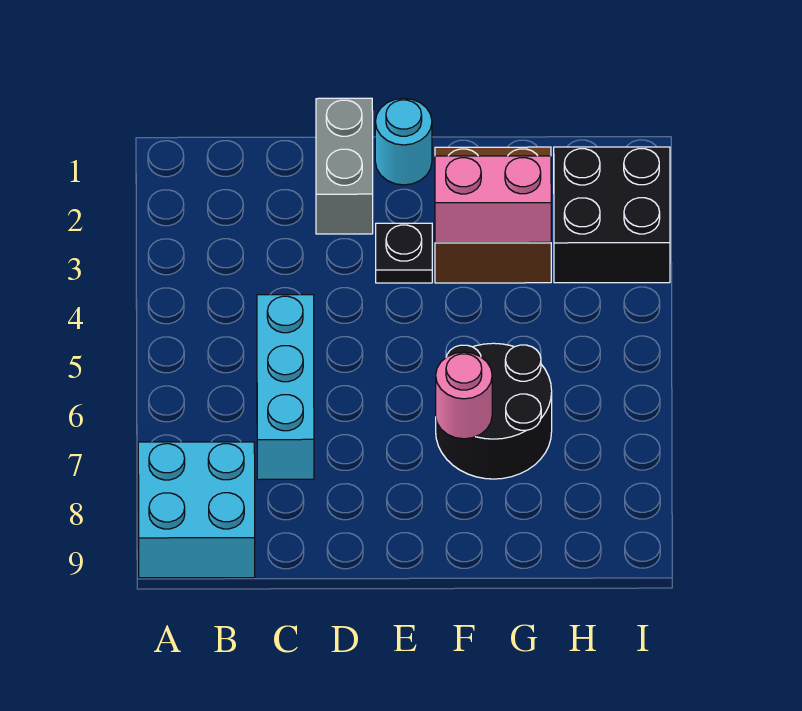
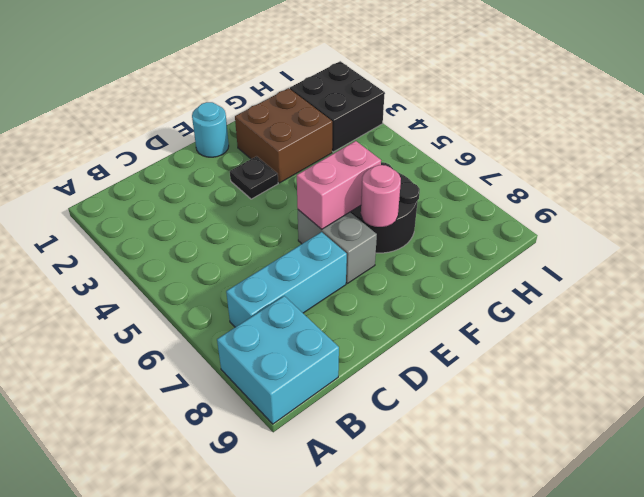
cyan brick C5:C7 level 1 -> cyan brick B7:D7 level 1
grey brick D1:D2 level 1 -> grey brick E6:E7 level 1
pink brick F3:G3 level 2 -> pink brick E6:F6 level 2

